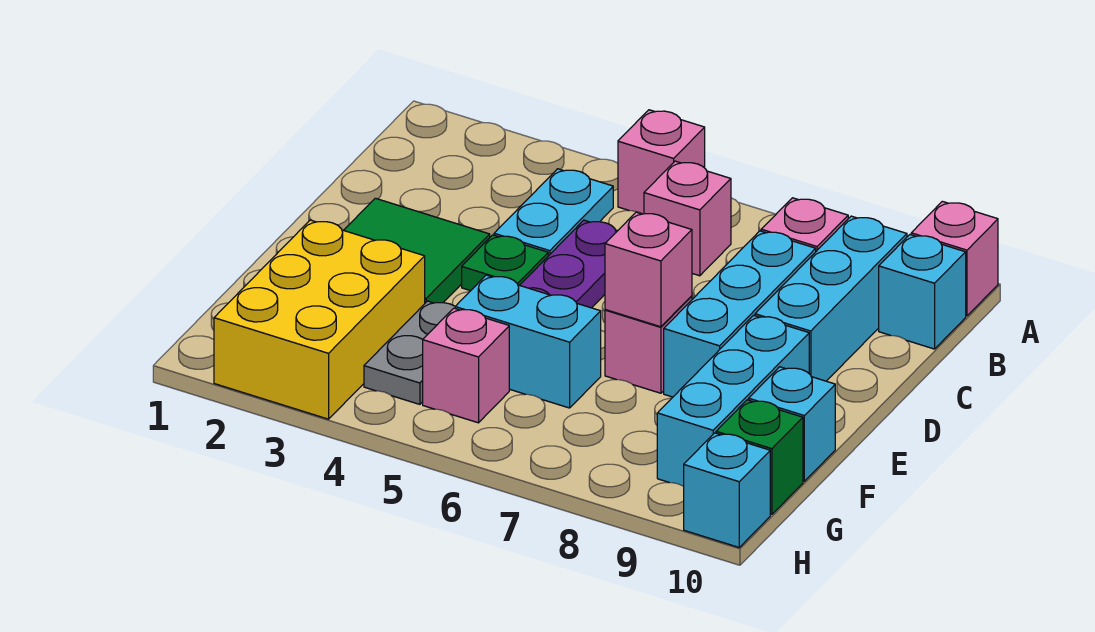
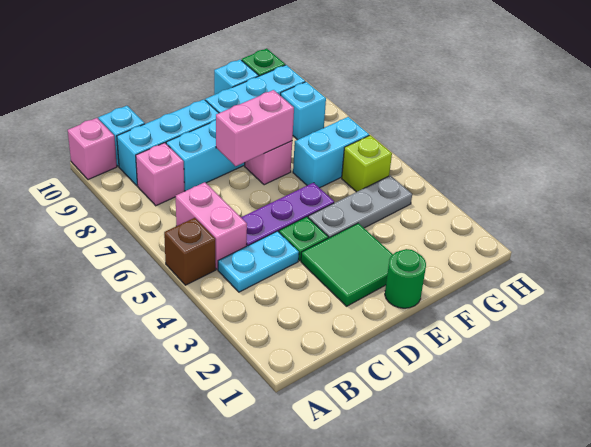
pink brick A5 level 1 -> brown brick A5 level 1
pink brick B6 level 1 -> pink brick B5:B6 level 1
none -> green round brick E1 level 1
pink brick E7 level 2 -> pink brick D7:E7 level 2
yellow brick F2:H3 level 1 -> none
grey plate F4:G4 level 1 -> grey plate E4:G4 level 1
cyan brick F5:F6 level 1 -> cyan brick F6:G6 level 1
pink brick G5 level 1 -> lime brick G5 level 1
cyan brick H10 level 1 -> cyan brick G8 level 1

